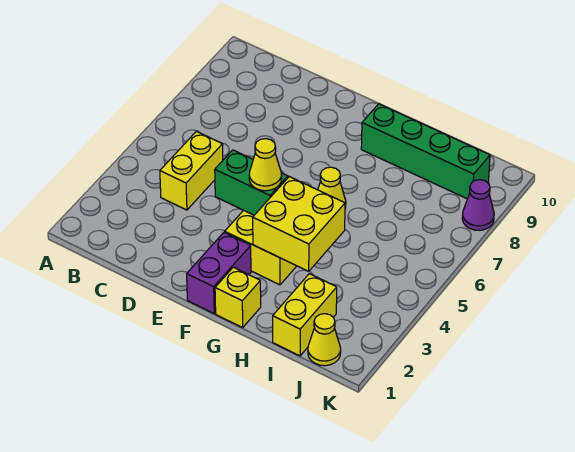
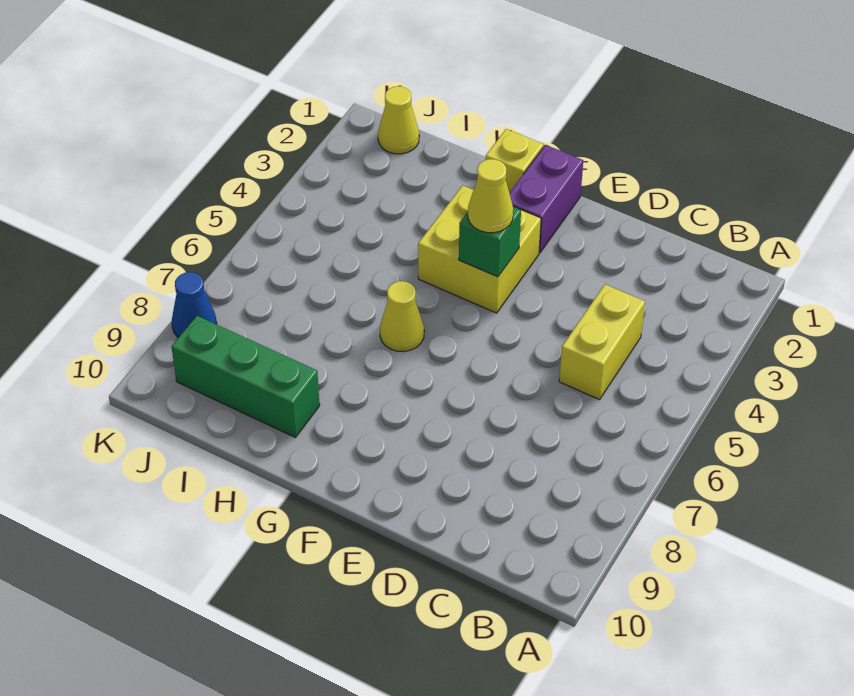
green brick E4:F4 level 2 -> green brick F4 level 2
yellow brick G3:H4 level 2 -> none
green brick G9:J9 level 1 -> green brick H9:J9 level 1
yellow brick I1:I2 level 1 -> none
purple cone K8 level 1 -> blue cone K8 level 1

